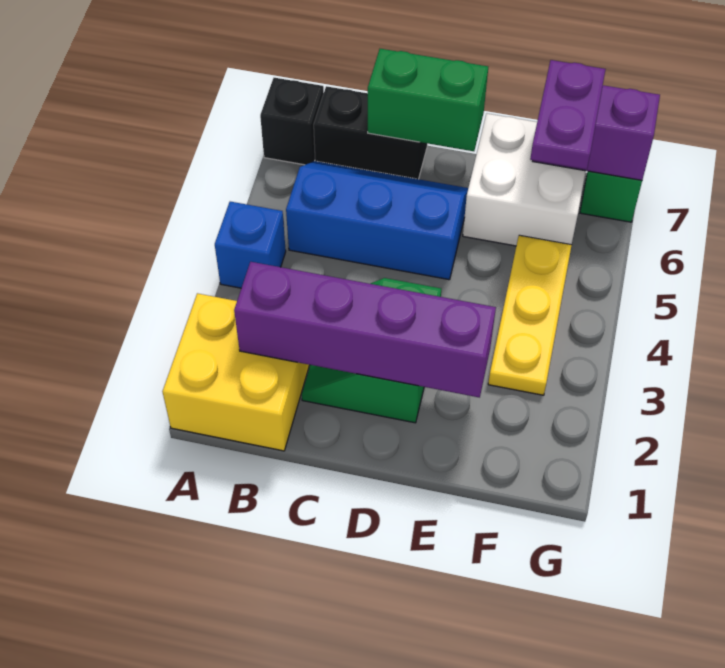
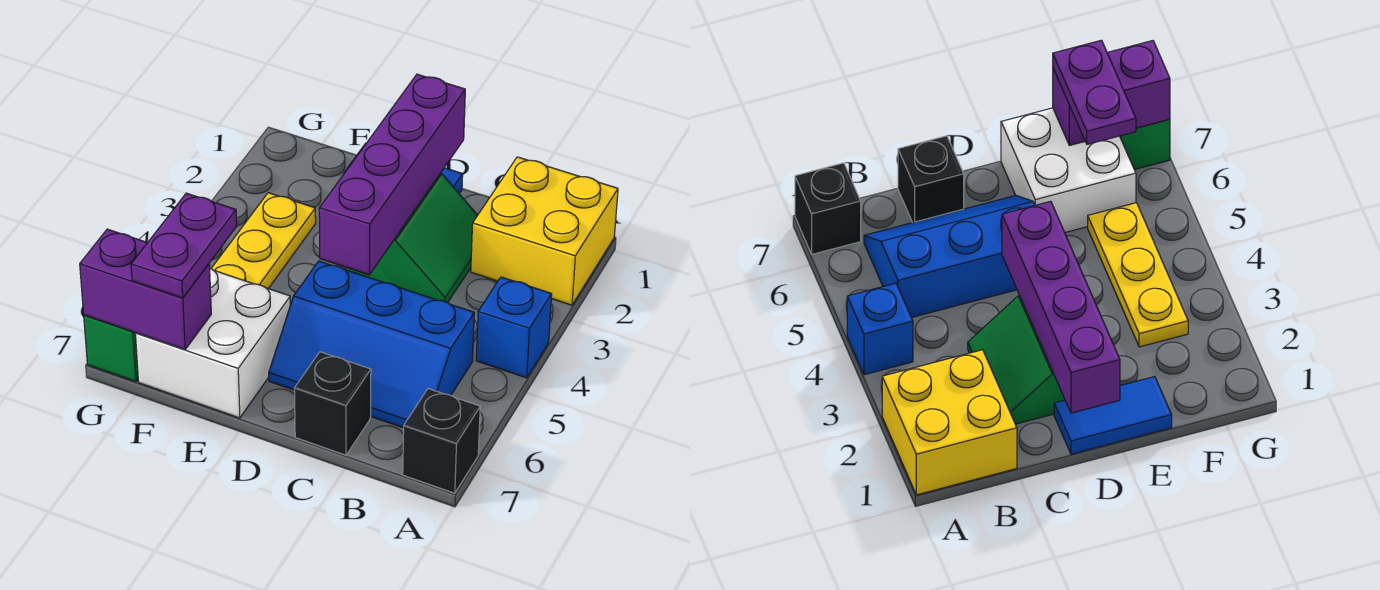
purple brick B2:E2 level 2 -> purple brick D1:D4 level 2
black brick B7:C7 level 1 -> black brick C7 level 1
green brick C7:D7 level 2 -> none
none -> blue tile D1:E1 level 1

